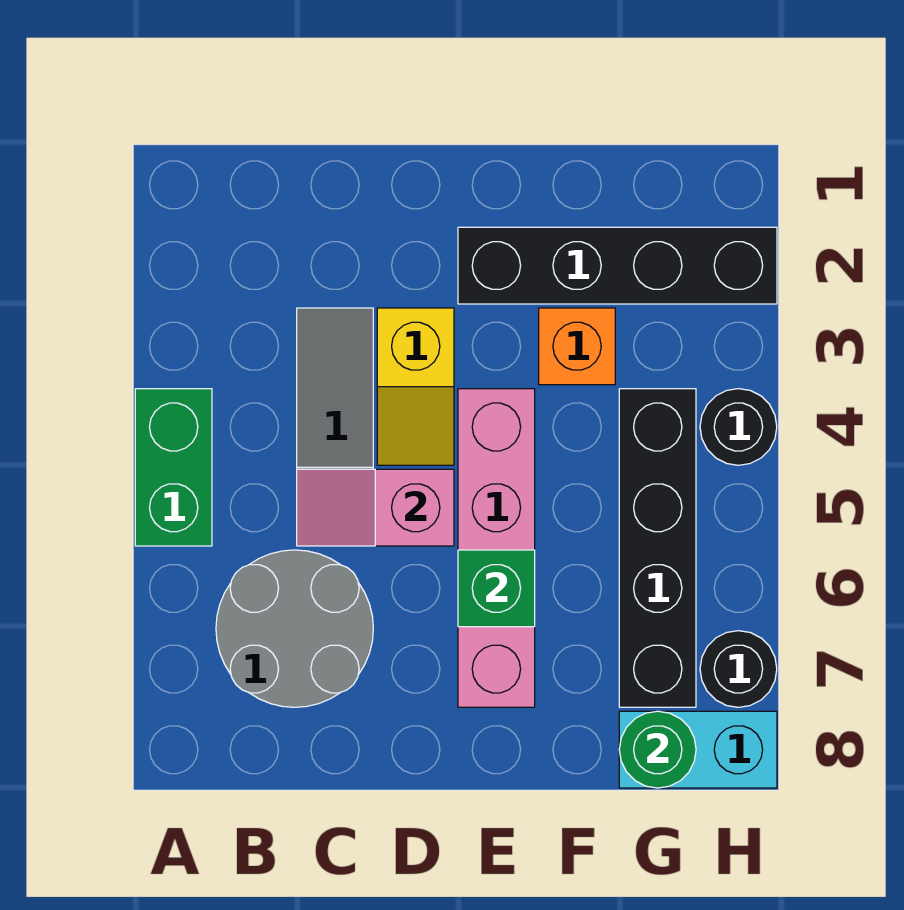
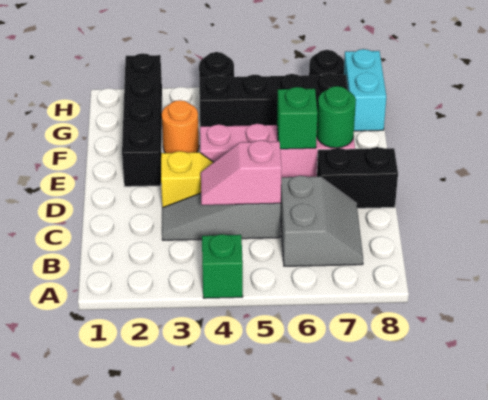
green brick A4:A5 level 1 -> green brick A4 level 1
grey round brick B6:C7 level 1 -> grey slope B6:C7 level 1 top 6
pink slope C5:D5 level 2 top D -> pink slope C4:C5 level 2 top 5
none -> black brick D7:D8 level 1
orange brick F3 level 1 -> orange round brick F3 level 1
green round brick G8 level 2 -> green round brick E7 level 2

